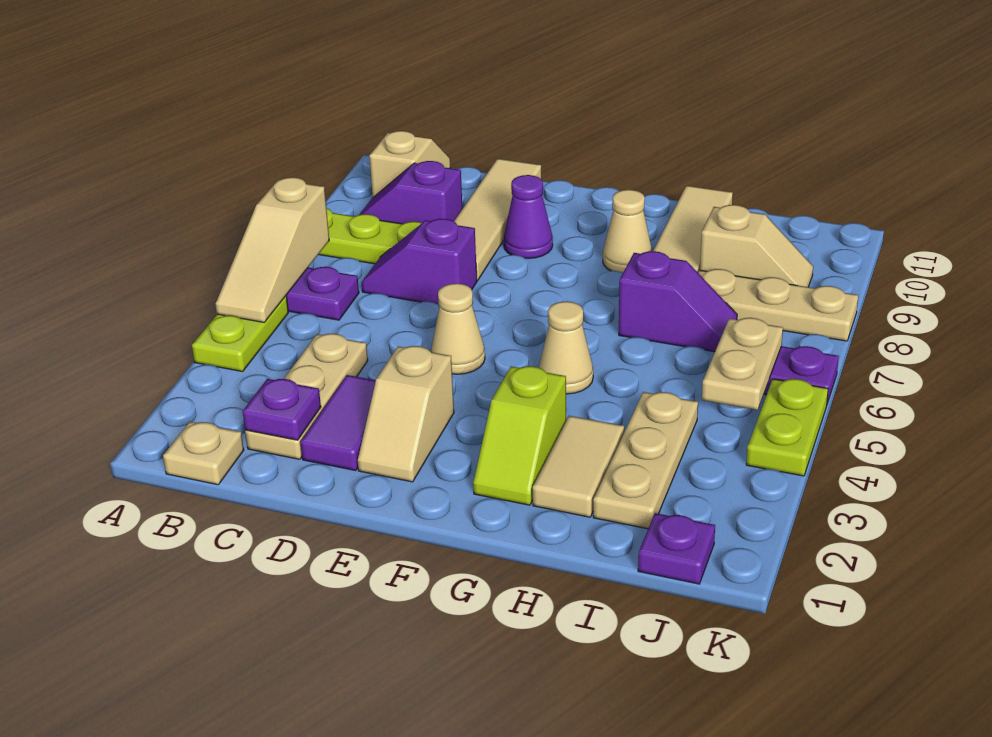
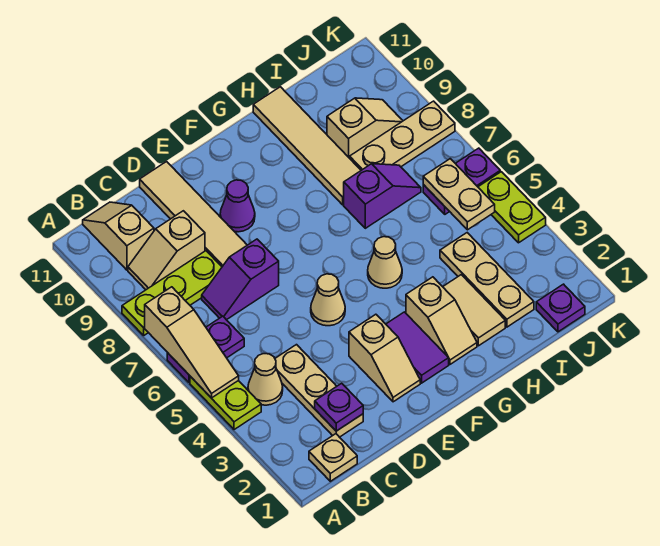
purple slope B9:C9 level 1 top C -> tan slope B9:C9 level 1 top C
purple tile D2:D3 level 1 -> purple tile F2:F3 level 1
lime slope G2:G3 level 1 top 3 -> tan slope G2:G3 level 1 top 3
tan cone G9 level 1 -> tan cone B4 level 1

